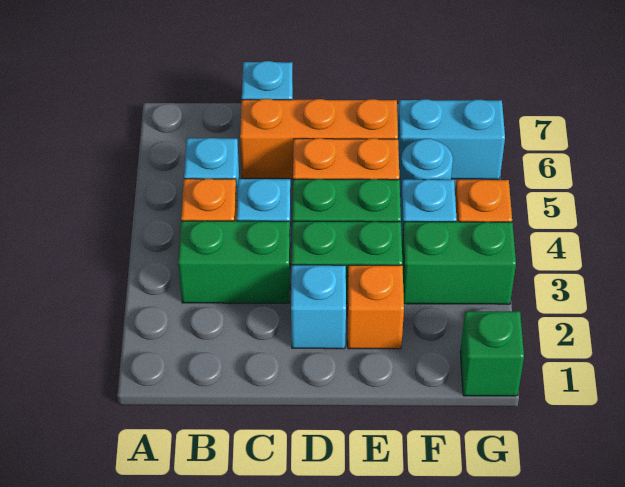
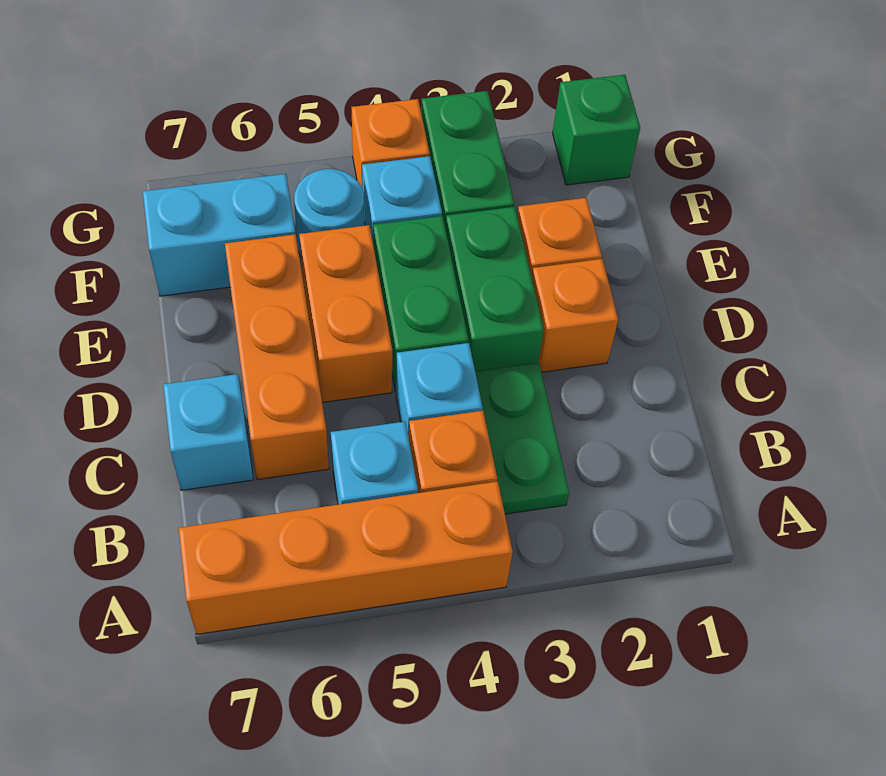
none -> orange brick A4:A7 level 1
green brick B3:C3 level 1 -> green plate B3:C3 level 1
cyan brick D2 level 1 -> orange brick D2 level 1
cyan brick F6:G6 level 1 -> cyan brick F6:F7 level 1

